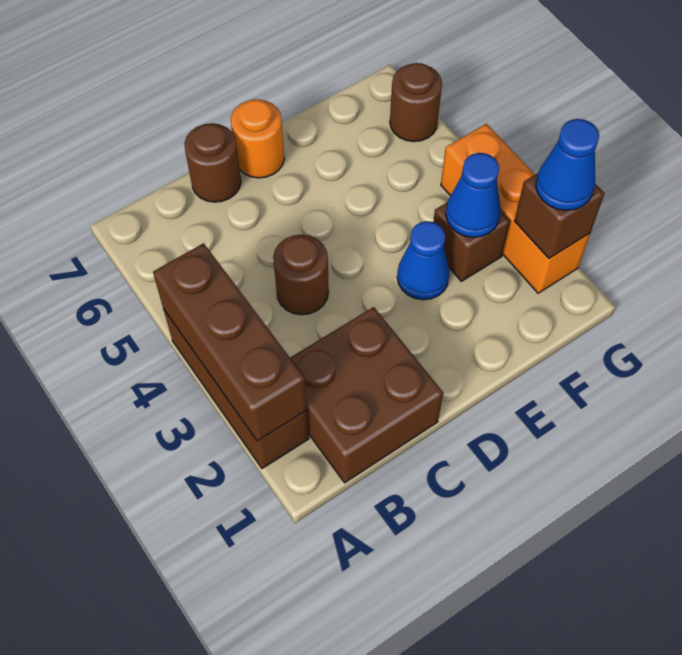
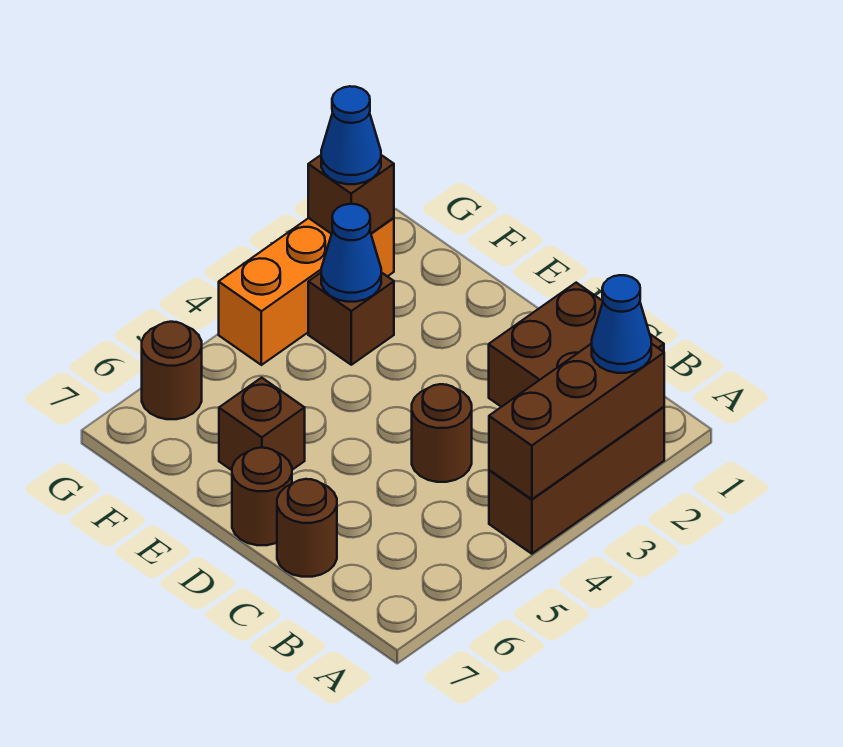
orange round brick D7 level 1 -> brown round brick D7 level 1
blue cone E3 level 1 -> blue cone A2 level 3
none -> brown brick E6 level 1

